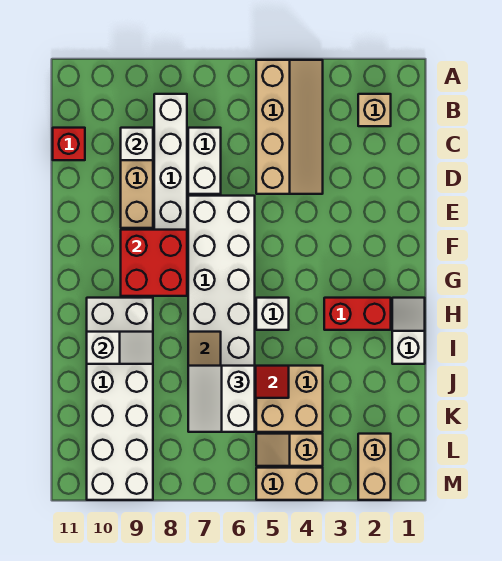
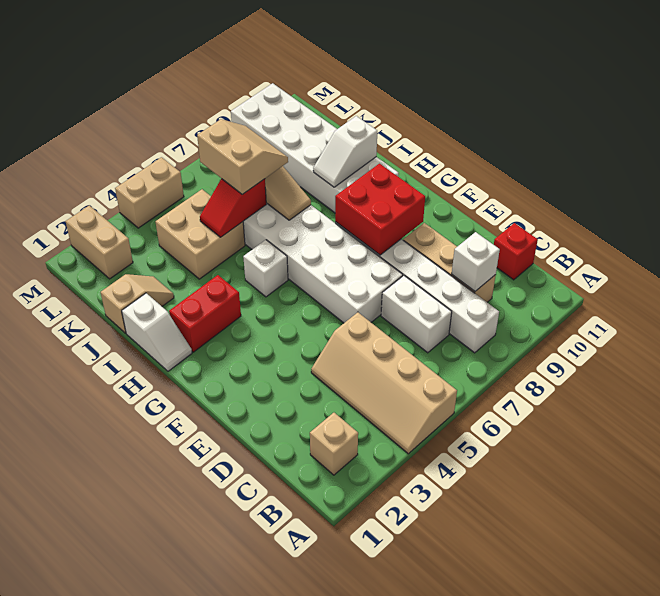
white slope J6:K7 level 3 top 6 -> tan slope J6:K7 level 3 top 6
tan slope L4:L5 level 1 top 4 -> tan slope J1:J2 level 1 top 1

